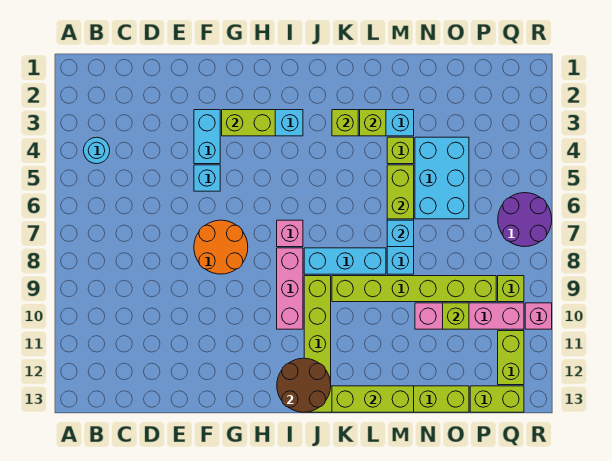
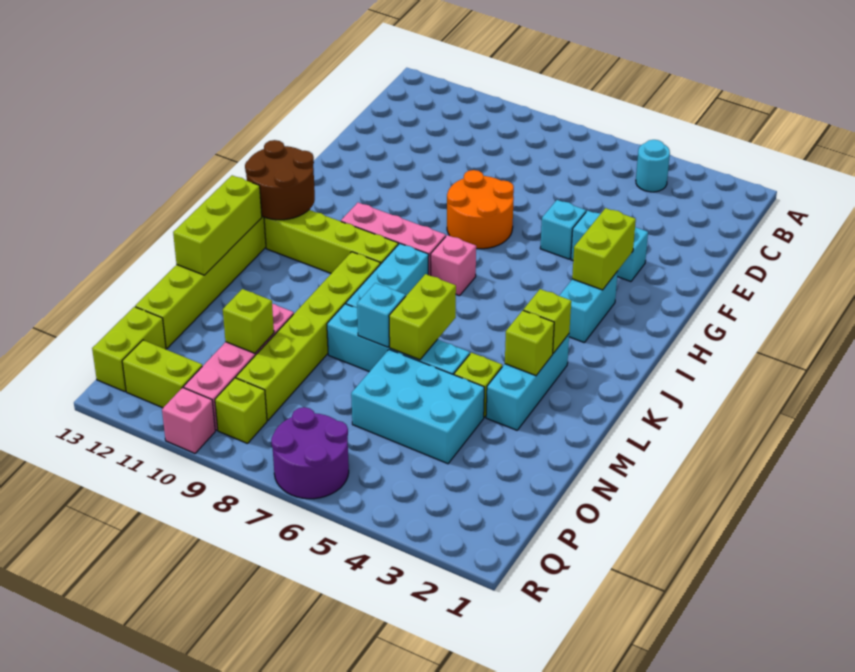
lime brick M5:M6 level 2 -> lime brick L6:M6 level 2

